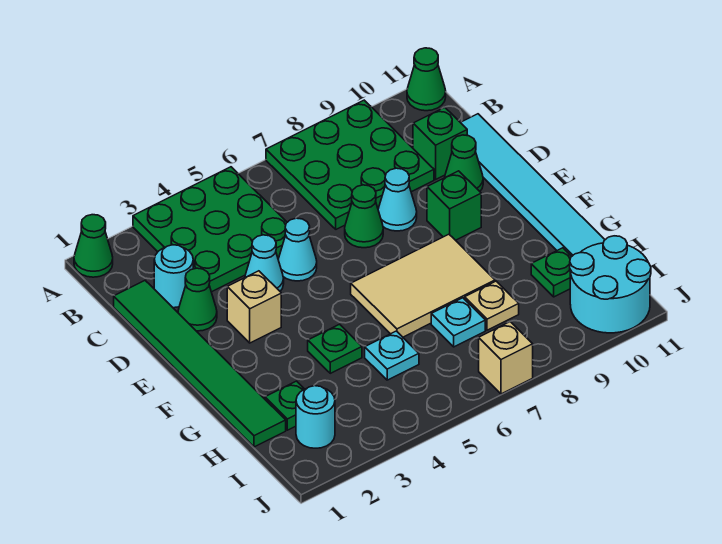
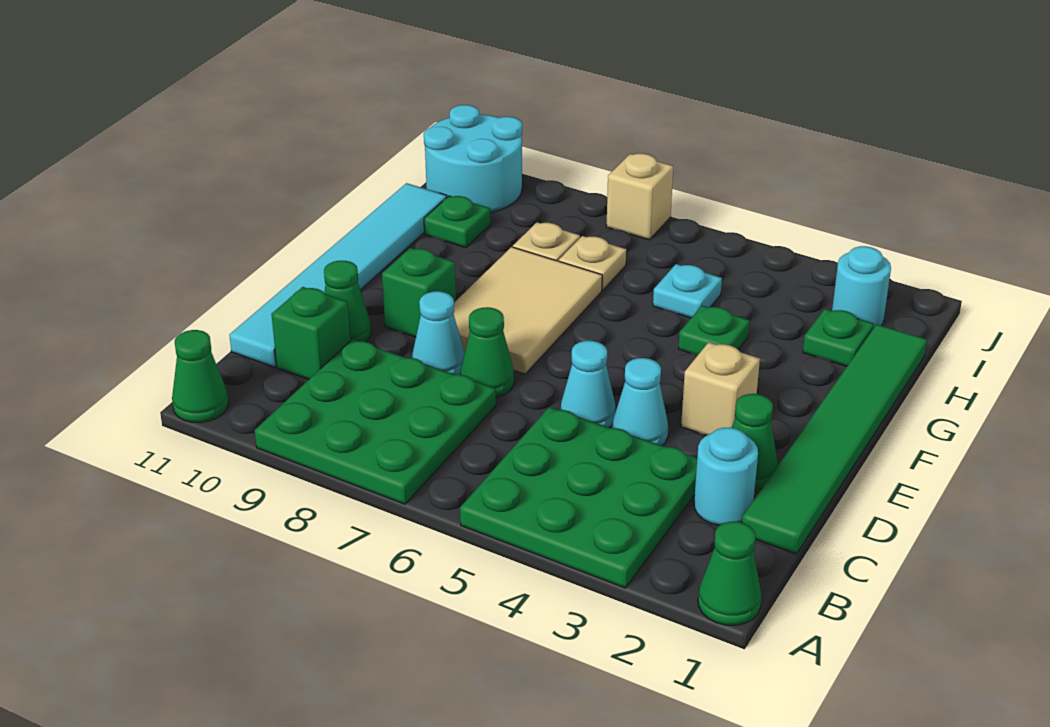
tan tile F6:G8 level 1 -> tan tile E7:G8 level 1
cyan plate H7 level 1 -> tan plate H7 level 1

